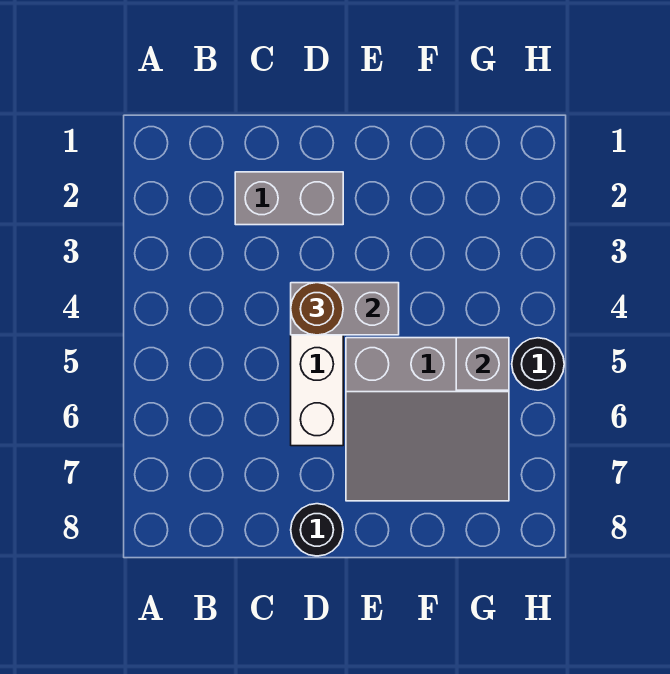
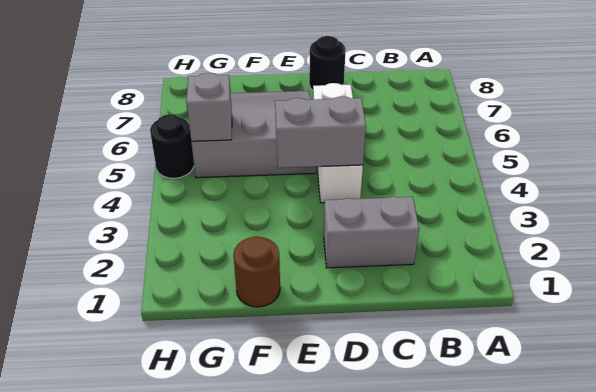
brown round brick D4 level 3 -> brown round brick F1 level 1

